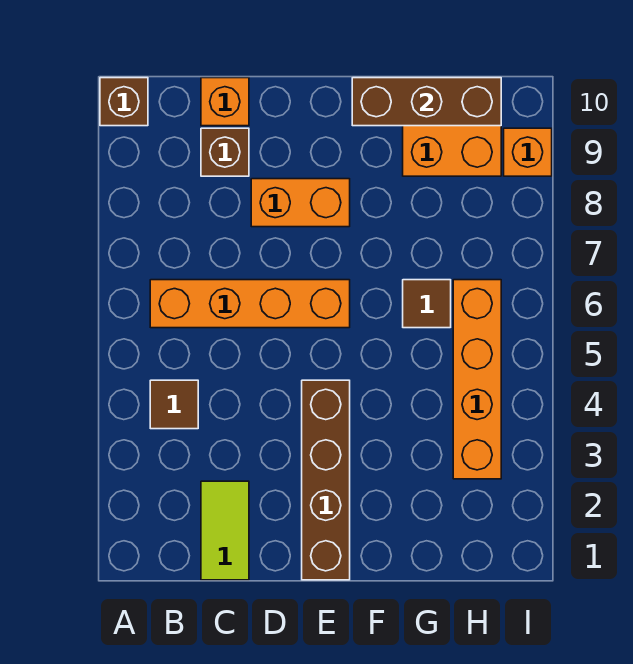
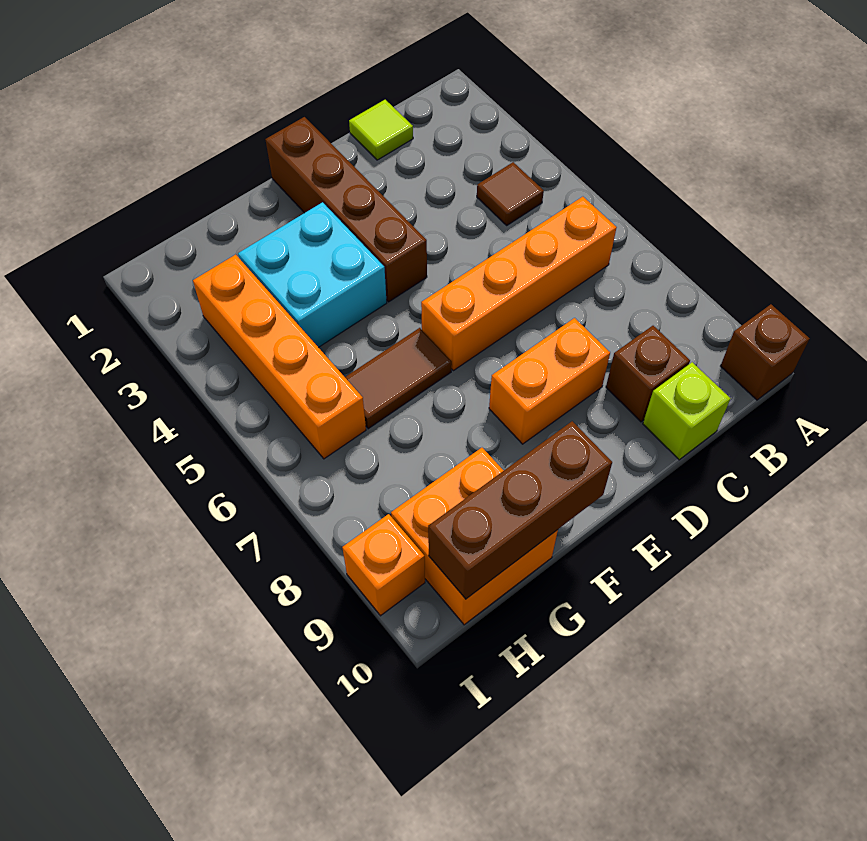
lime tile C1:C2 level 1 -> lime tile C1 level 1
orange brick C10 level 1 -> lime brick C10 level 1
none -> cyan brick F3:G4 level 1
brown tile G6 level 1 -> brown tile F6:G6 level 1

